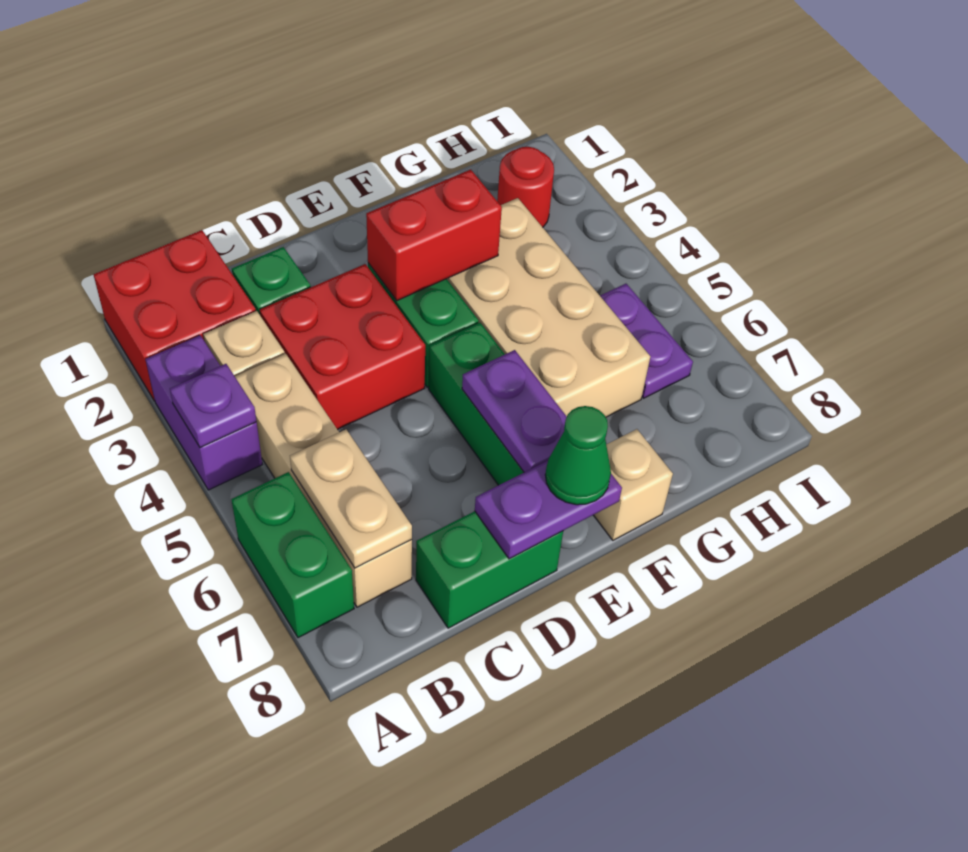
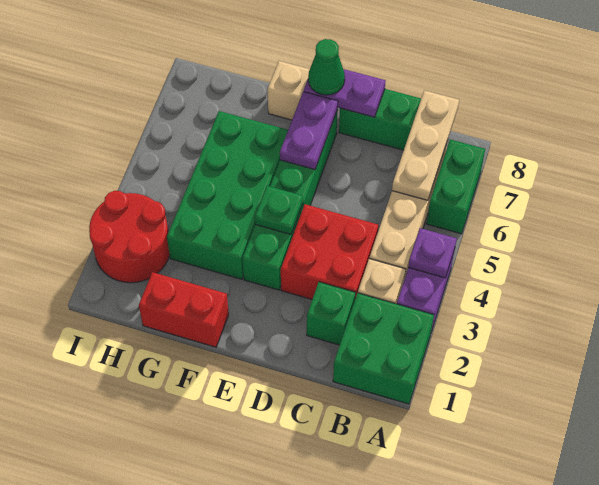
red brick A1:B2 level 1 -> green brick A1:B2 level 1
tan plate B6:B7 level 2 -> tan plate B6:B8 level 2
red brick E3:F3 level 2 -> red brick F1:G1 level 1
none -> green plate E4 level 2
tan brick F3:G6 level 1 -> green brick F3:G6 level 1
red round brick H2 level 1 -> red round brick H2:I3 level 1
purple plate H5:H6 level 1 -> none

